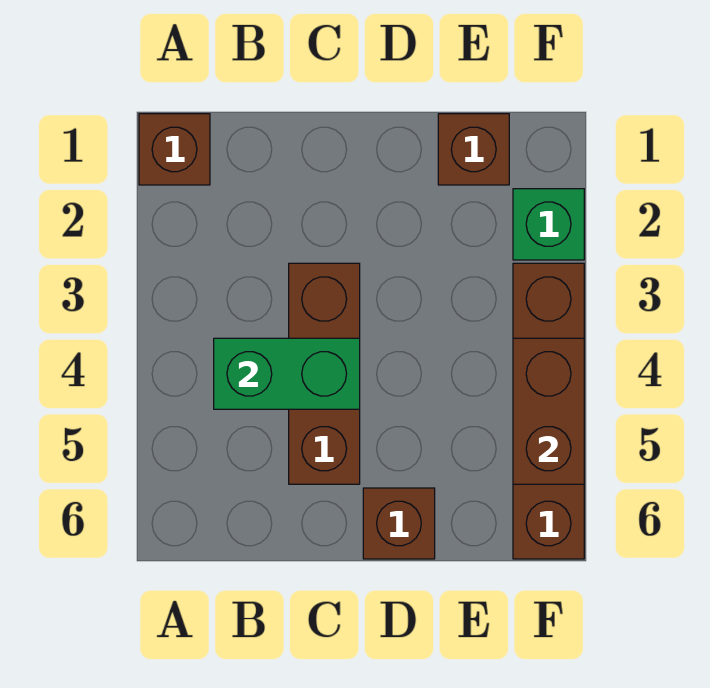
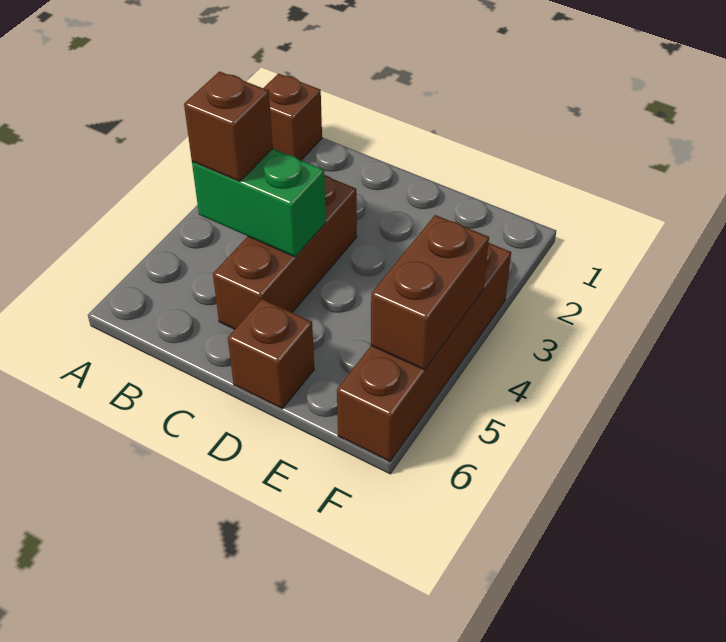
brown brick E1 level 1 -> brown brick B4 level 3
green brick F2 level 1 -> none

